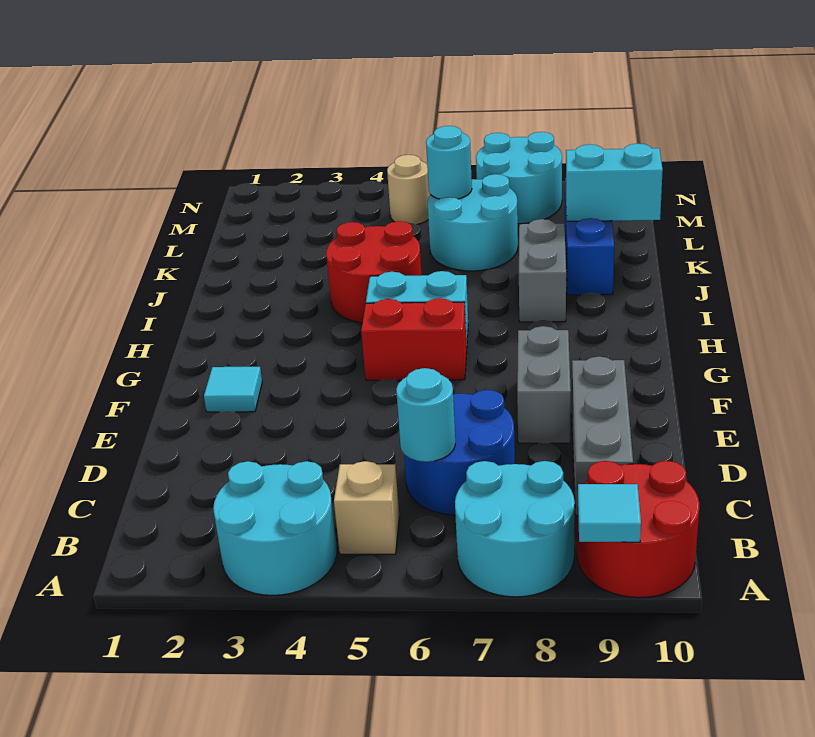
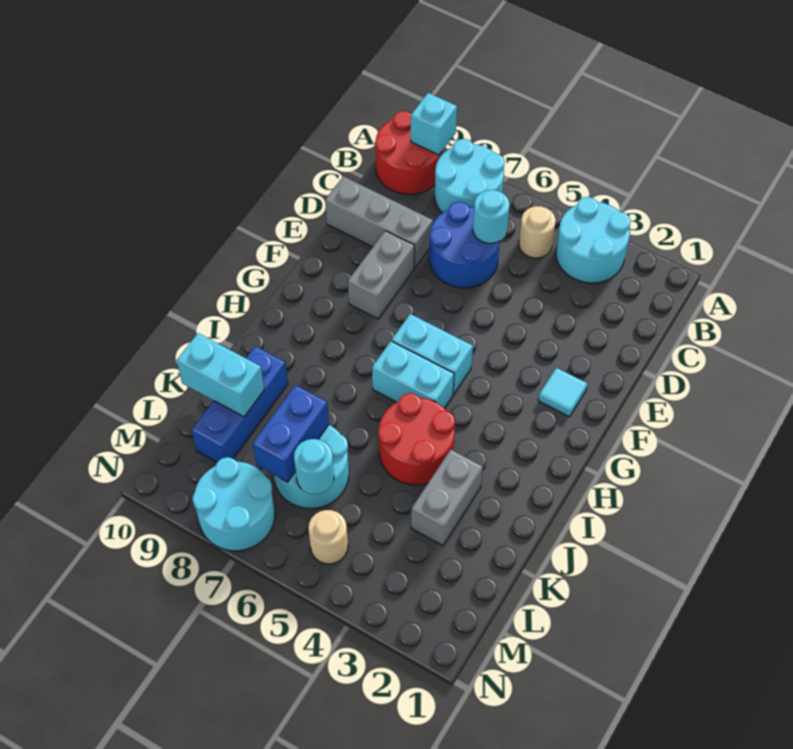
cyan tile A9 level 2 -> cyan brick A9 level 2
tan brick B5 level 1 -> tan round brick B5 level 1
grey brick C9:E9 level 1 -> grey brick D8:D10 level 1
red brick G5:G6 level 1 -> cyan brick G5:G6 level 1
grey brick I8:J8 level 1 -> grey brick J3:K3 level 1
none -> blue brick K7:L7 level 2

